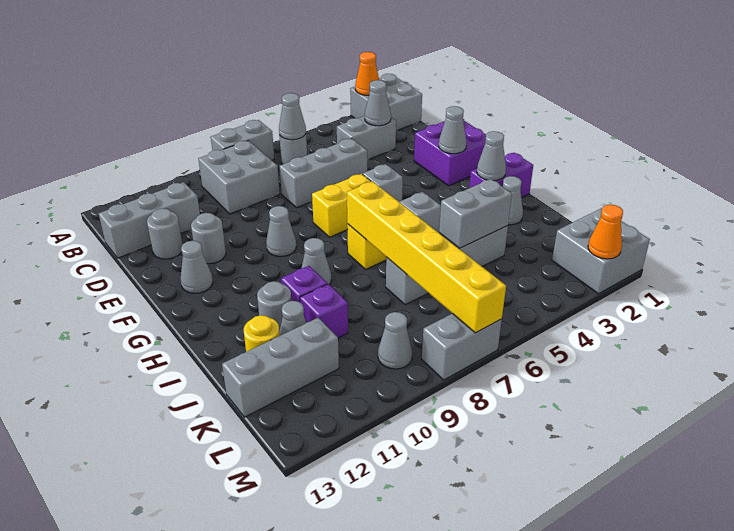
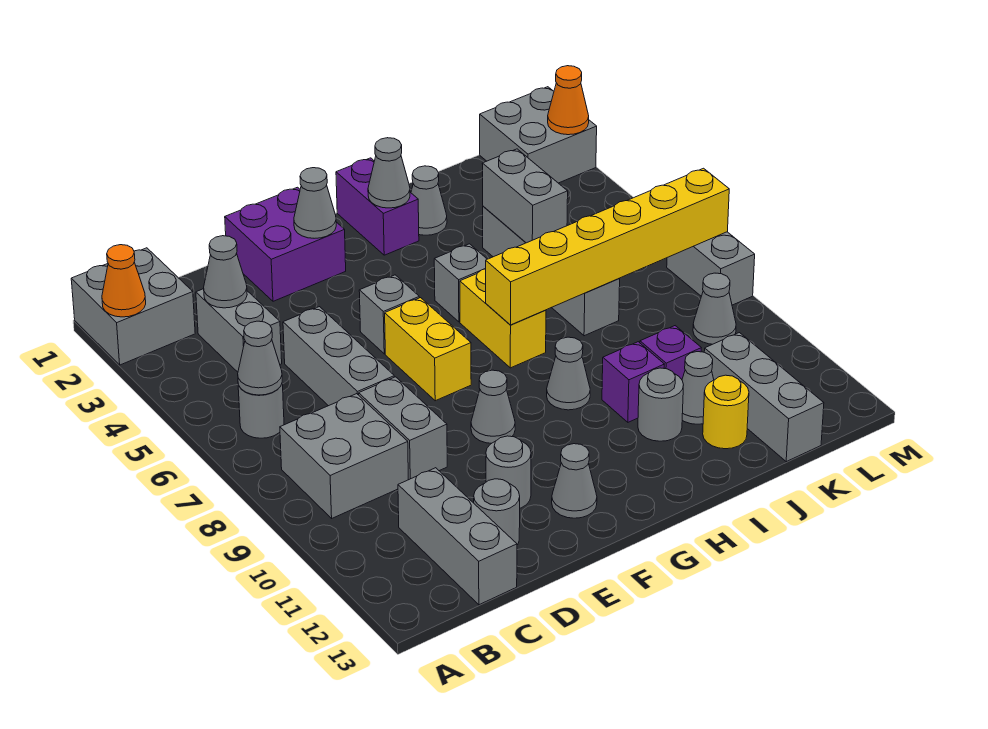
grey brick A7:A8 level 1 -> grey brick D8:D9 level 1

